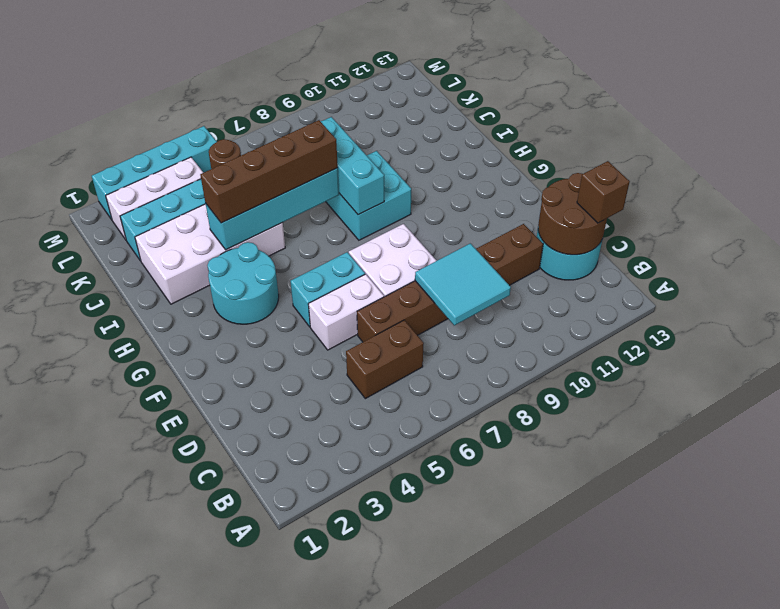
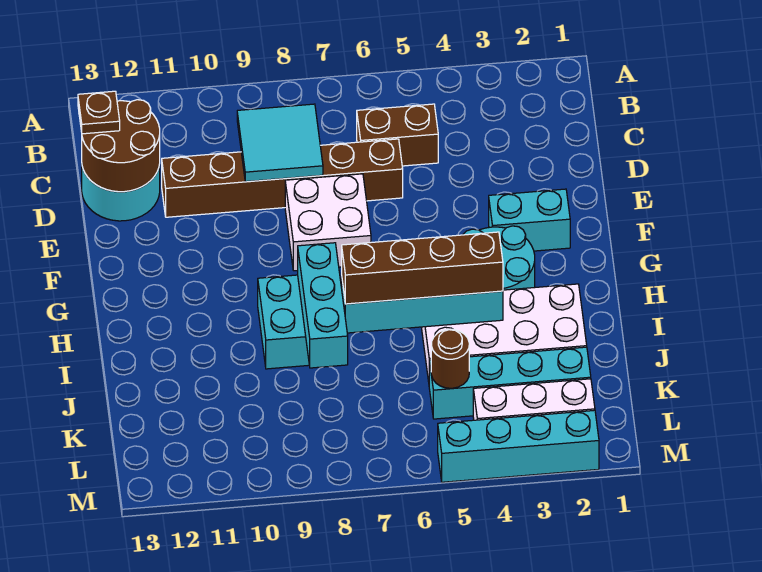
brown brick C13 level 3 -> brown plate C13 level 3
white brick E5:E6 level 1 -> none
cyan brick F5:F6 level 1 -> cyan brick F2:F3 level 1

